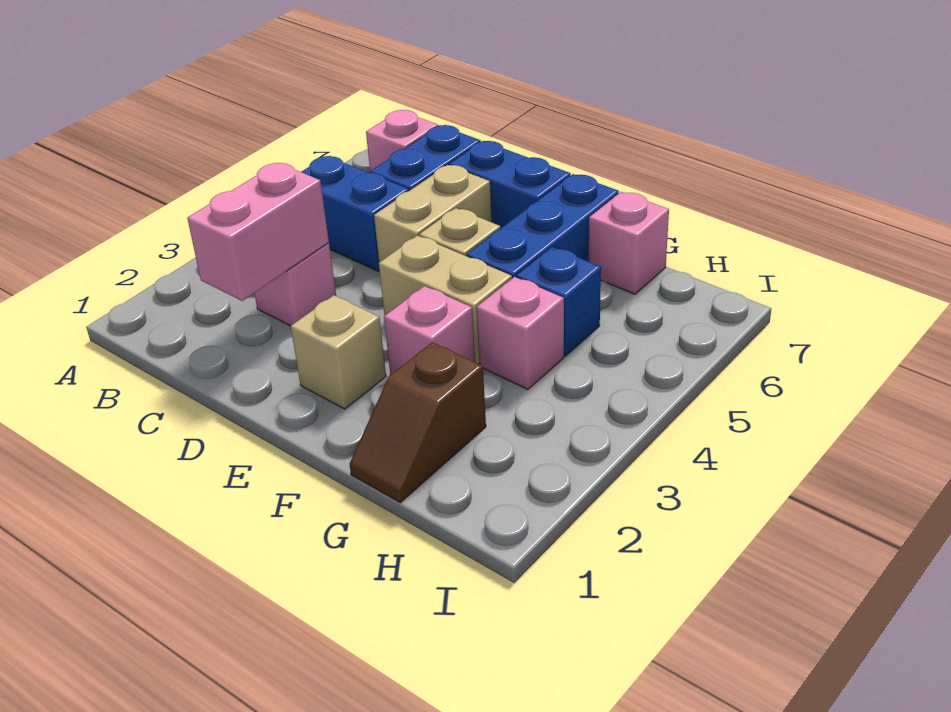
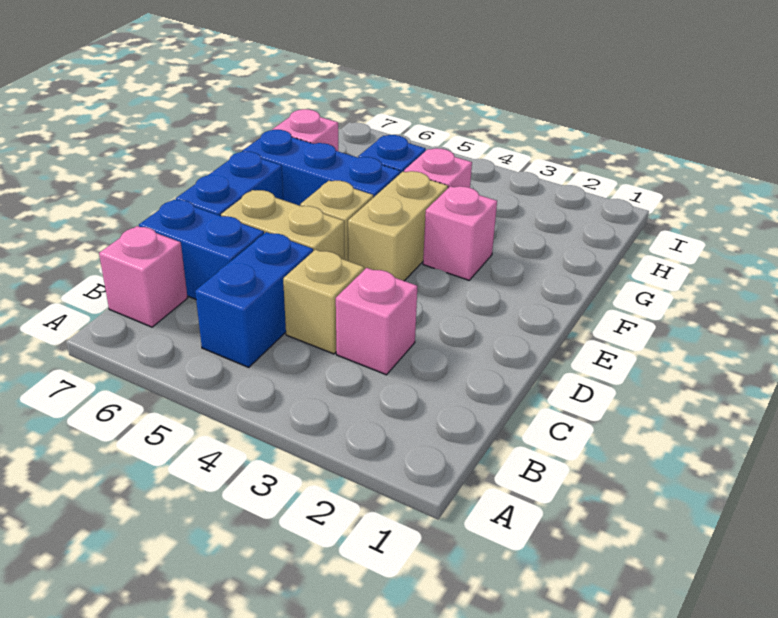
pink brick C2:C3 level 2 -> none
tan brick E2 level 1 -> tan brick C4 level 1
brown slope G1:G2 level 1 top 2 -> none

